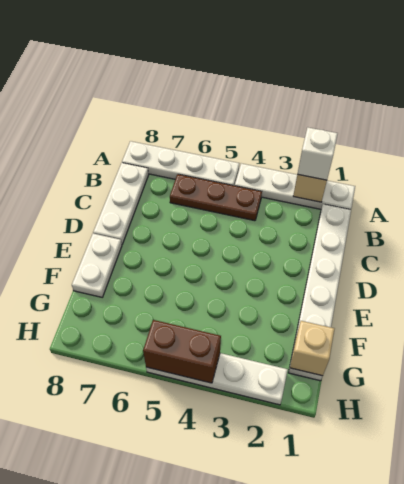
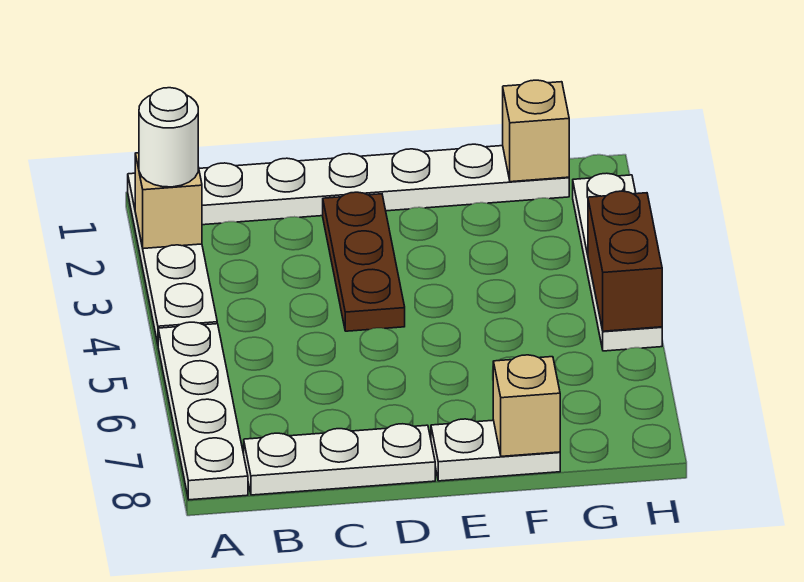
white brick A2 level 3 -> white round brick A2 level 3
brown plate B4:B6 level 1 -> brown plate D2:D4 level 1
none -> tan brick F8 level 2

